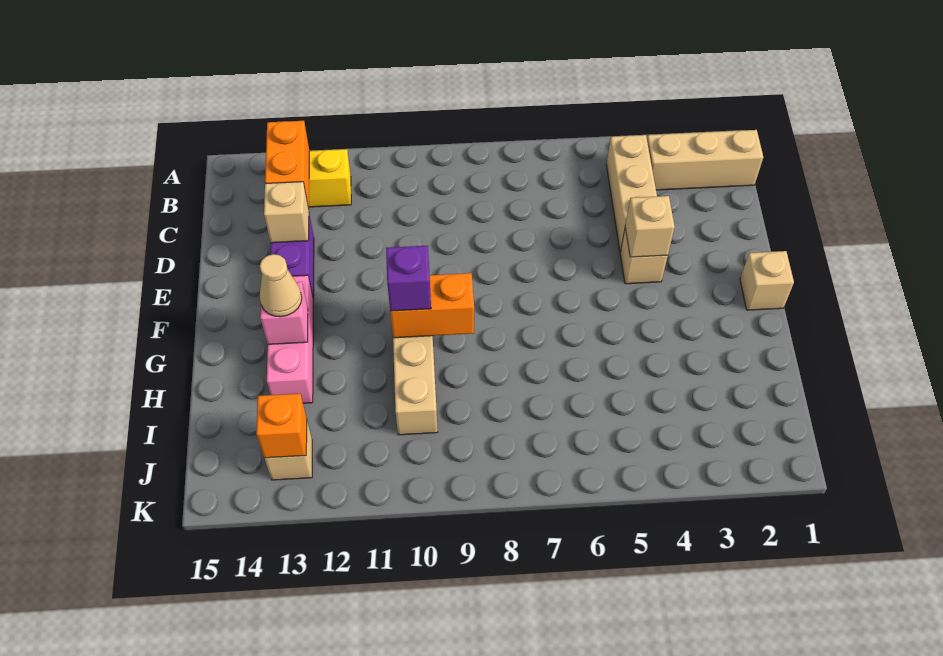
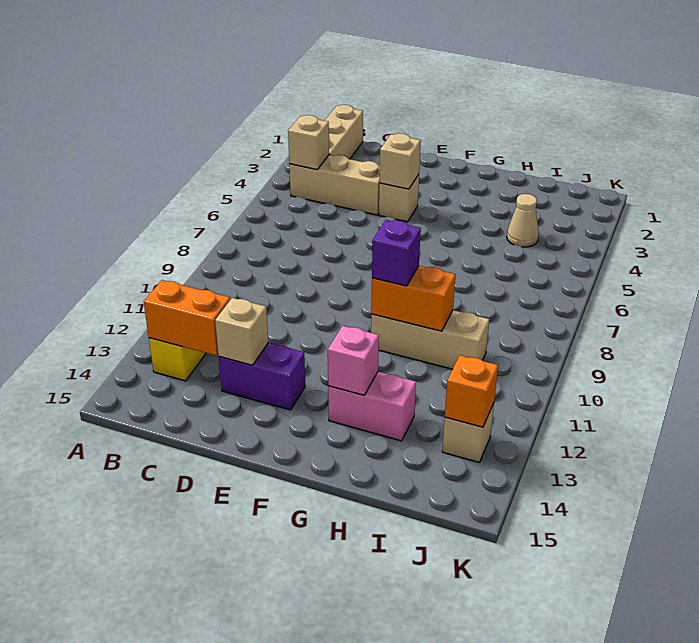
tan brick F1 level 1 -> tan brick B4 level 2
pink brick F13:H13 level 1 -> pink brick G13:H13 level 1
orange brick G9:G10 level 2 -> orange brick G10:H10 level 2
tan cone G13 level 3 -> tan cone I4 level 1

